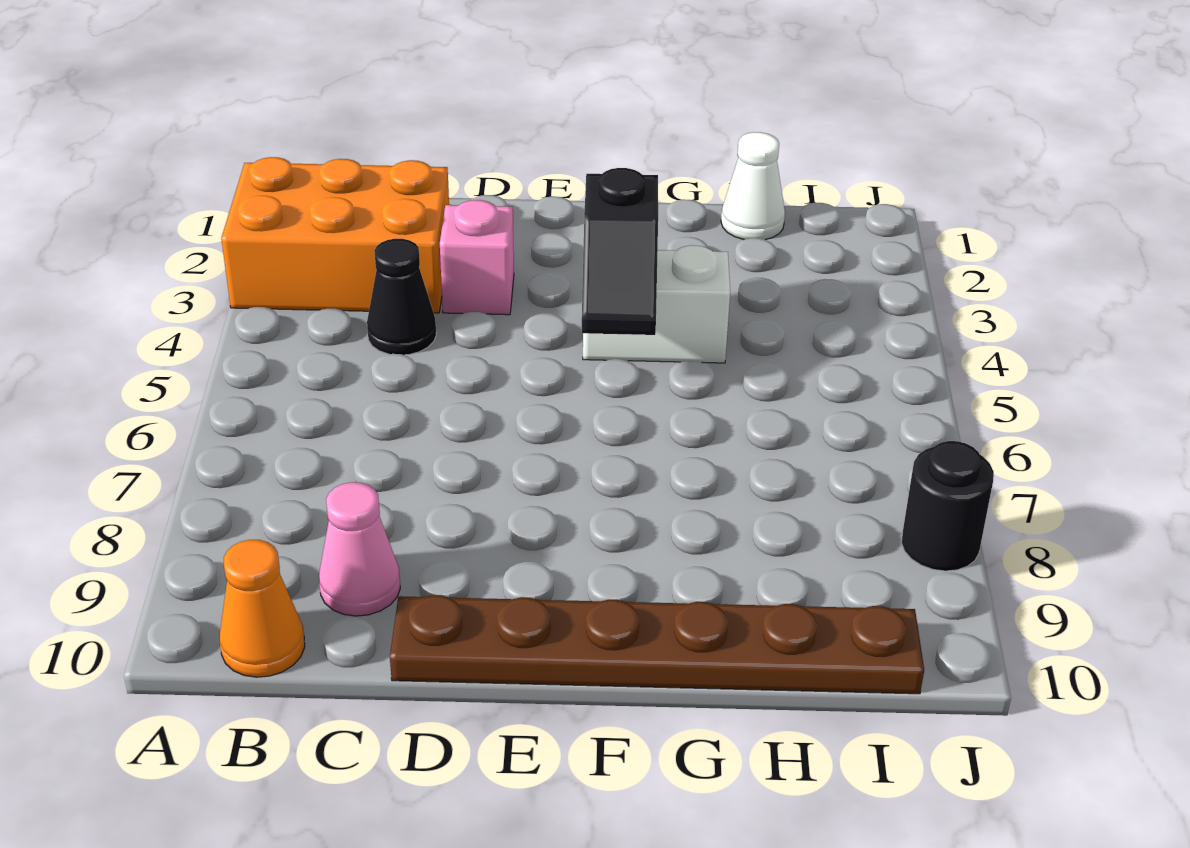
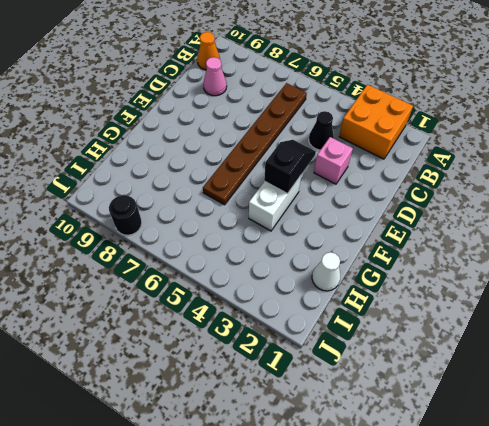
orange brick A2:C3 level 1 -> orange brick A2:B3 level 1
brown plate D10:I10 level 1 -> brown plate B6:G6 level 1
black slope F4:F5 level 2 top 4 -> black slope E4:F4 level 2 top F

